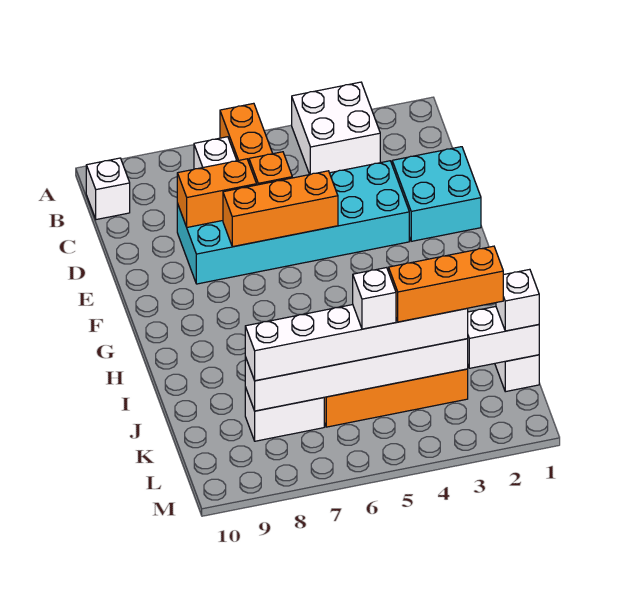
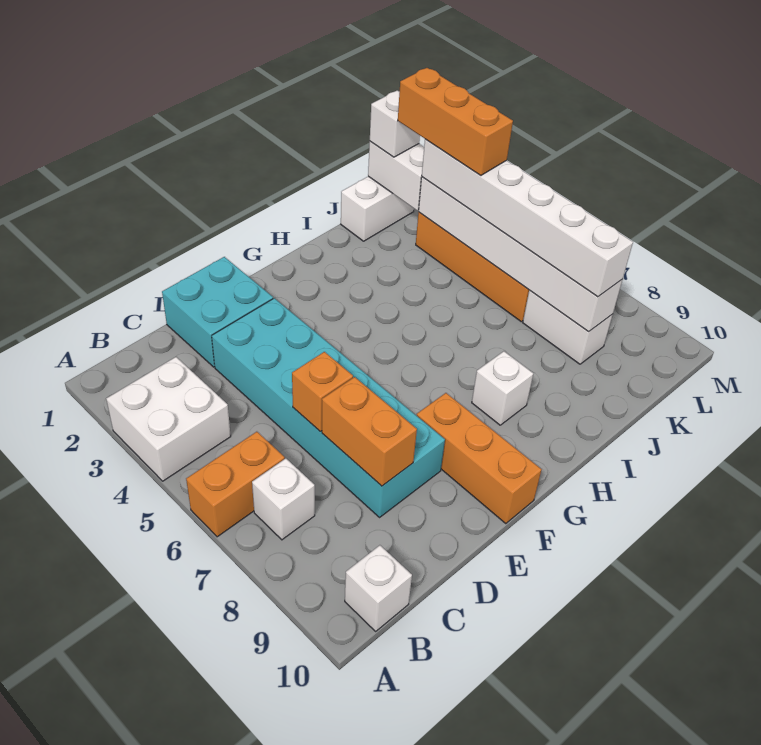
orange brick E5:E7 level 2 -> orange brick F8:F10 level 1
white brick K5 level 4 -> white brick H8 level 1

